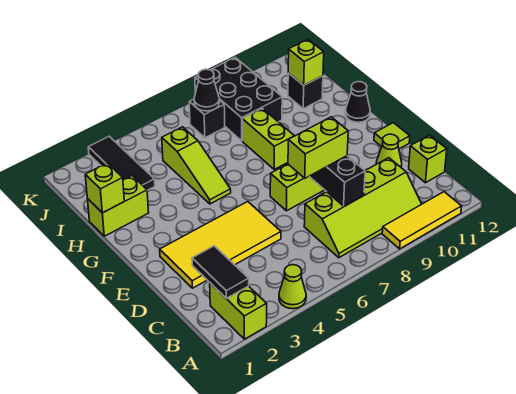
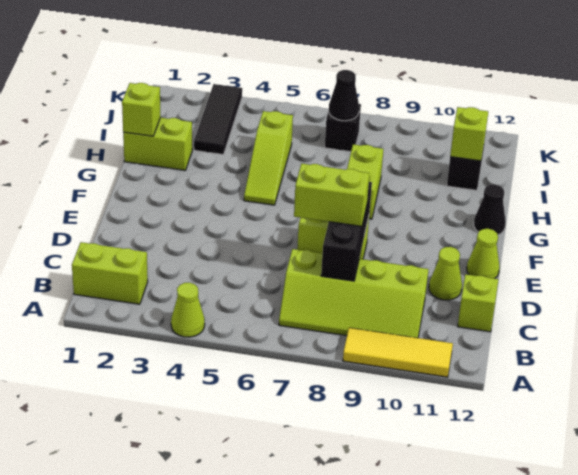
lime brick A2:B2 level 1 -> lime brick B1:B2 level 1
black tile B2:C2 level 2 -> none
yellow tile D2:E5 level 1 -> none
lime tile E12 level 1 -> lime cone E12 level 1
black brick I8:K9 level 1 -> none

